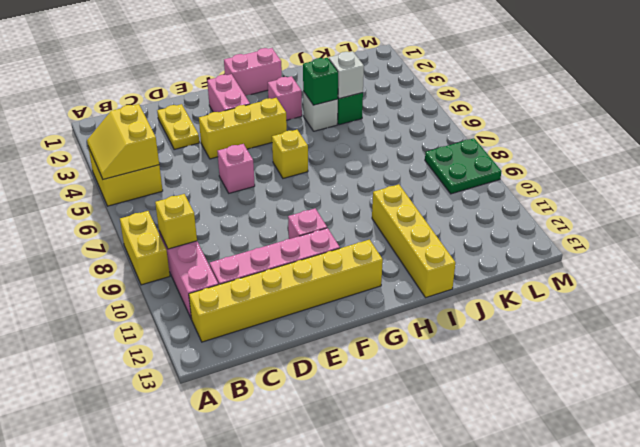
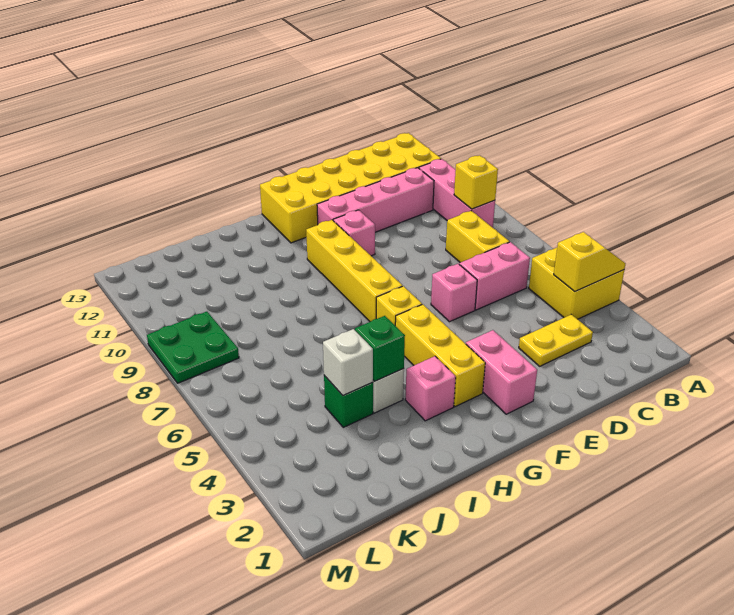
yellow slope A4:B5 level 2 top B -> yellow slope A4:B4 level 2 top B
yellow brick A8:A9 level 1 -> yellow brick C7:C8 level 1
yellow brick B12:G12 level 1 -> yellow brick B12:G13 level 1
yellow plate D2:D3 level 1 -> yellow plate C3:D3 level 1
yellow brick E4:G4 level 1 -> yellow brick G3:G5 level 1
pink brick G1:H1 level 1 -> pink brick C6:D6 level 1
yellow brick I10:I13 level 1 -> yellow brick G7:G10 level 1

